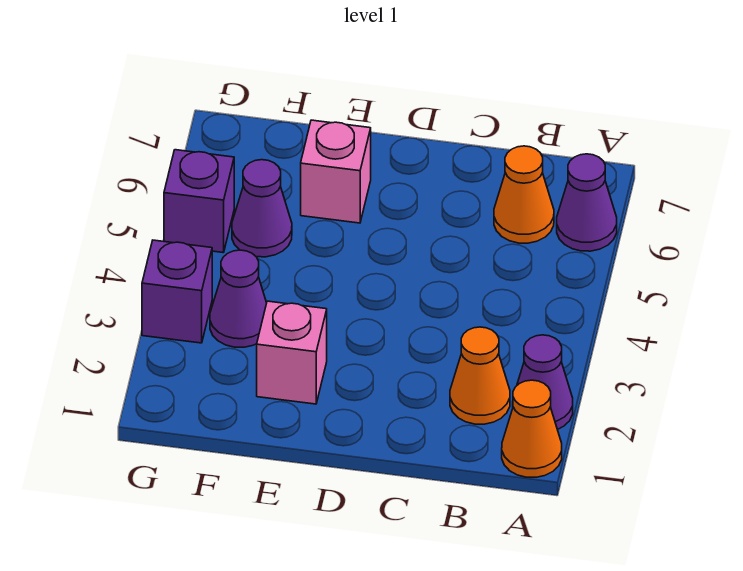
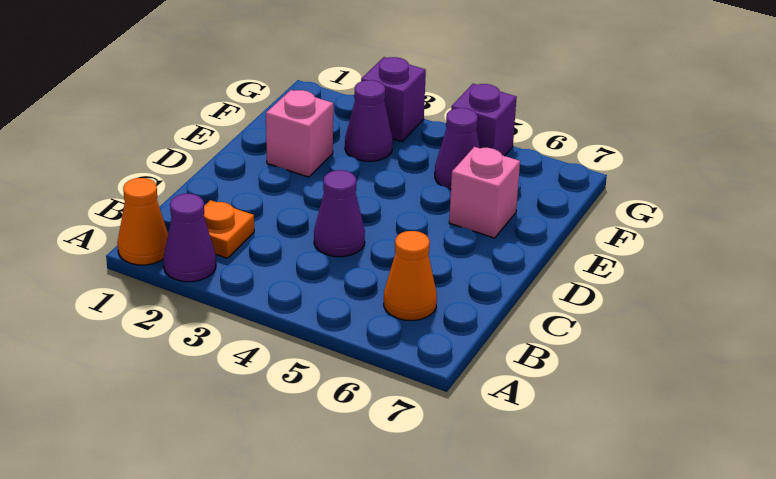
purple cone A6 level 1 -> purple cone C4 level 1
orange cone B2 level 1 -> orange plate B2 level 1

